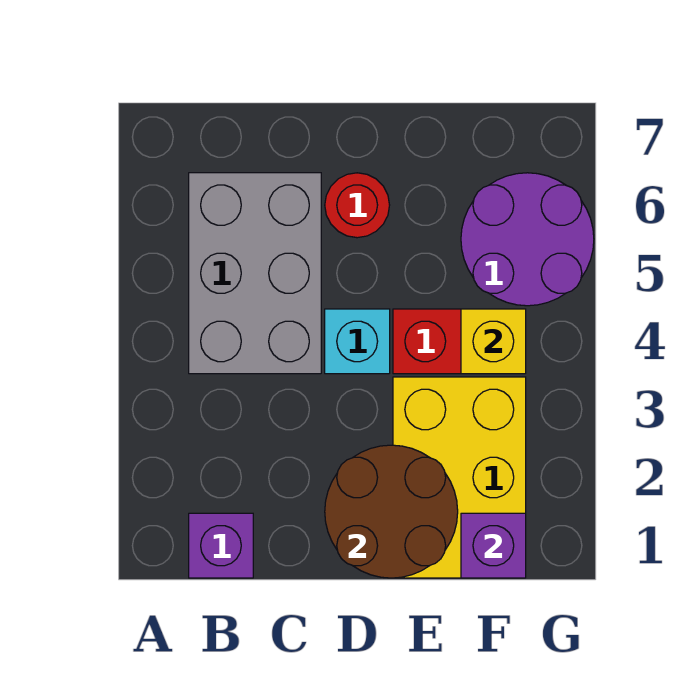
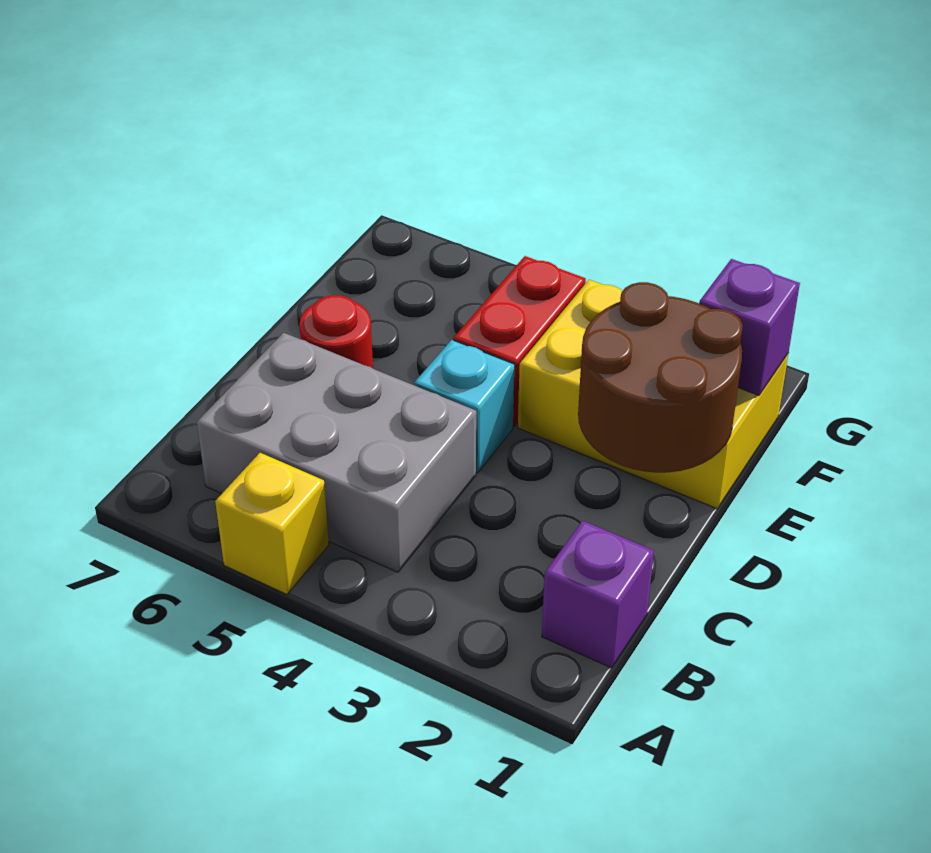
yellow brick F4 level 2 -> yellow brick A5 level 1
purple round brick F5:G6 level 1 -> none

